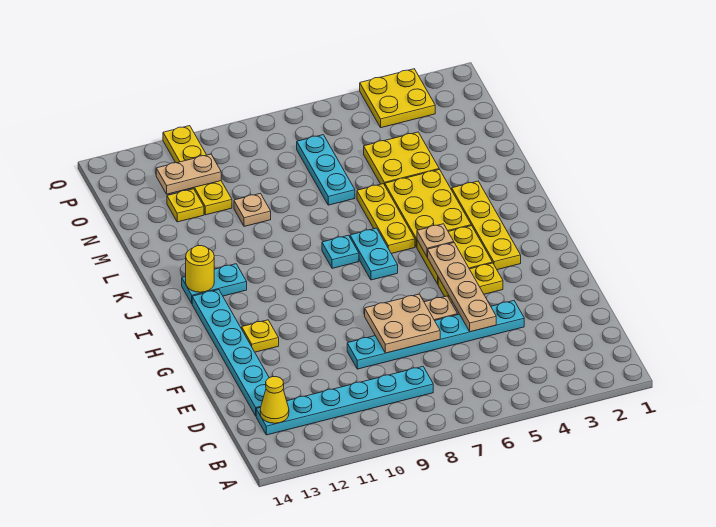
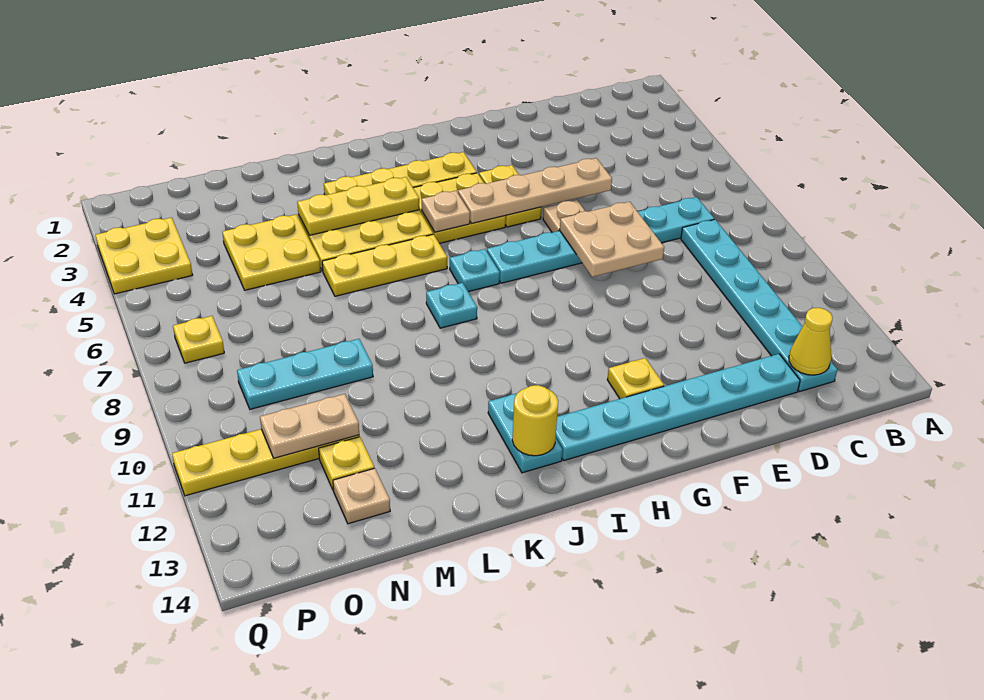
cyan plate E4:E9 level 1 -> cyan plate C7:H7 level 1
cyan plate I7:J7 level 1 -> cyan plate I7 level 1
none -> yellow plate J4:L4 level 2
cyan plate M7:O7 level 1 -> cyan plate M9:O9 level 1
tan plate M10 level 1 -> tan plate N13 level 1
tan plate O11:O12 level 2 -> tan plate N11:O11 level 2
none -> yellow plate P7 level 1

